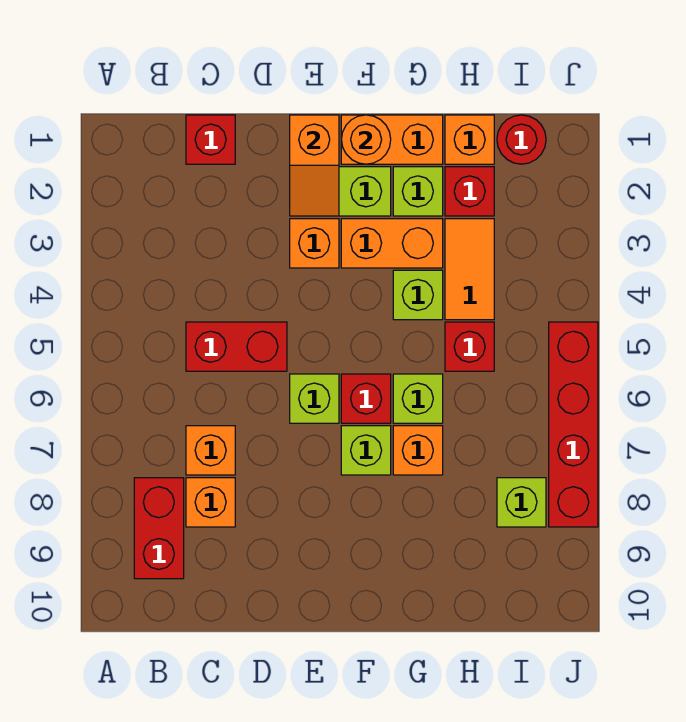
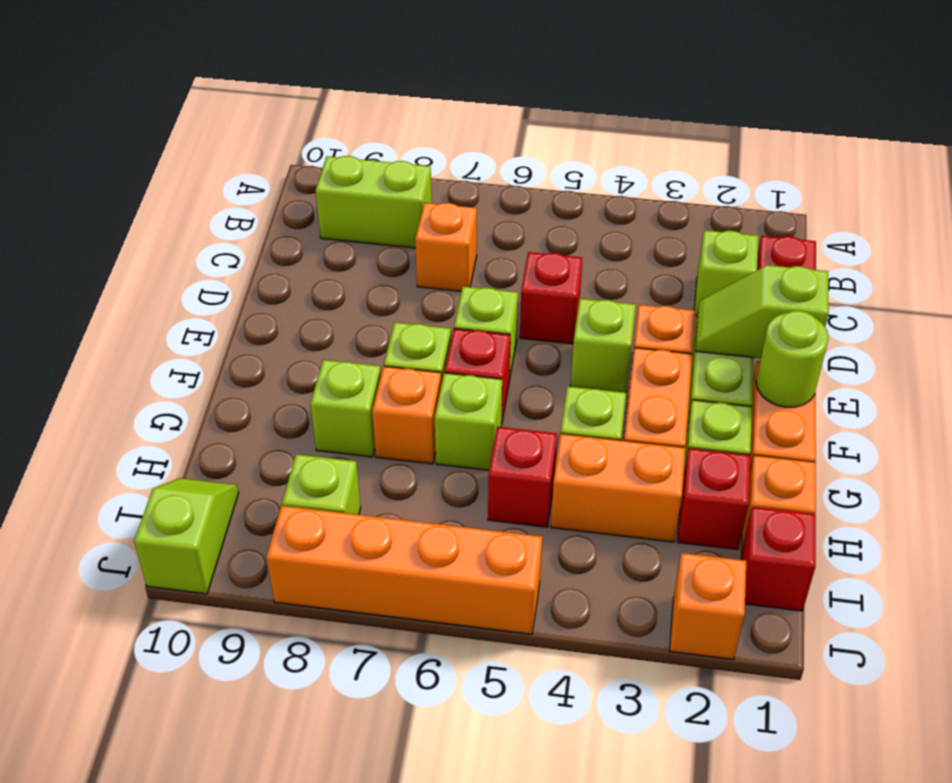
red brick B8:B9 level 1 -> lime brick B8:B9 level 1
none -> lime brick C2 level 1
red brick C5:D5 level 1 -> red brick D5 level 1
orange brick C8 level 1 -> orange brick J2 level 1
orange slope E1:E2 level 2 top 1 -> lime slope E1:E2 level 2 top 1
none -> lime brick E4 level 1
orange round brick F1 level 2 -> lime round brick F1 level 2
none -> lime brick G8 level 1
orange tile H3:H4 level 1 -> orange brick H3:H4 level 1
red round brick I1 level 1 -> red brick I1 level 1
none -> lime slope I10:J10 level 1 top J
red brick J5:J8 level 1 -> orange brick J5:J8 level 1

